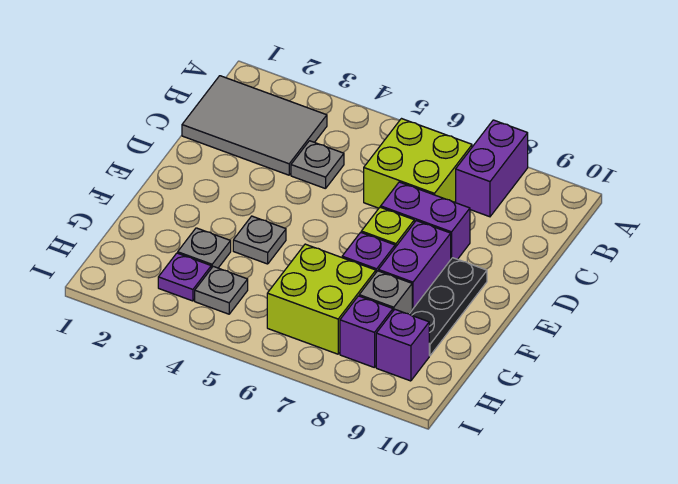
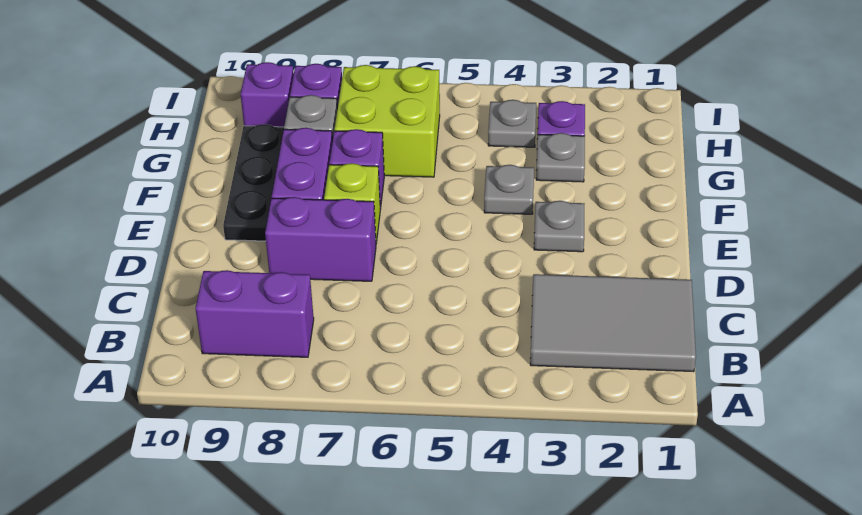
purple brick A8:B8 level 1 -> purple brick B8:B9 level 1
lime brick B6:C7 level 1 -> none
grey plate C4 level 1 -> grey plate E3 level 1

